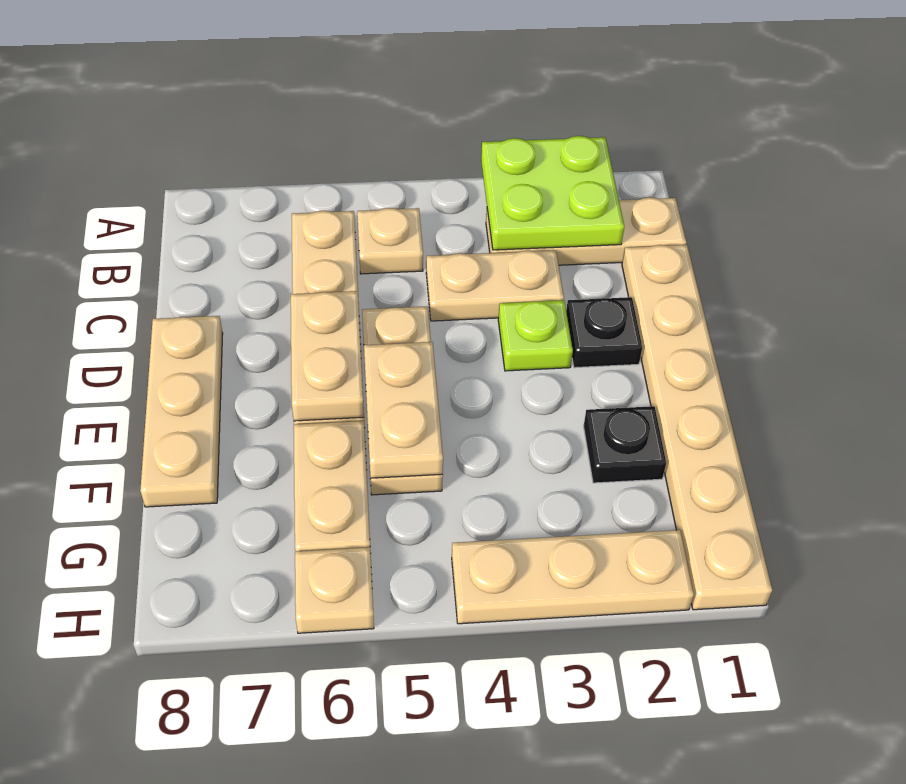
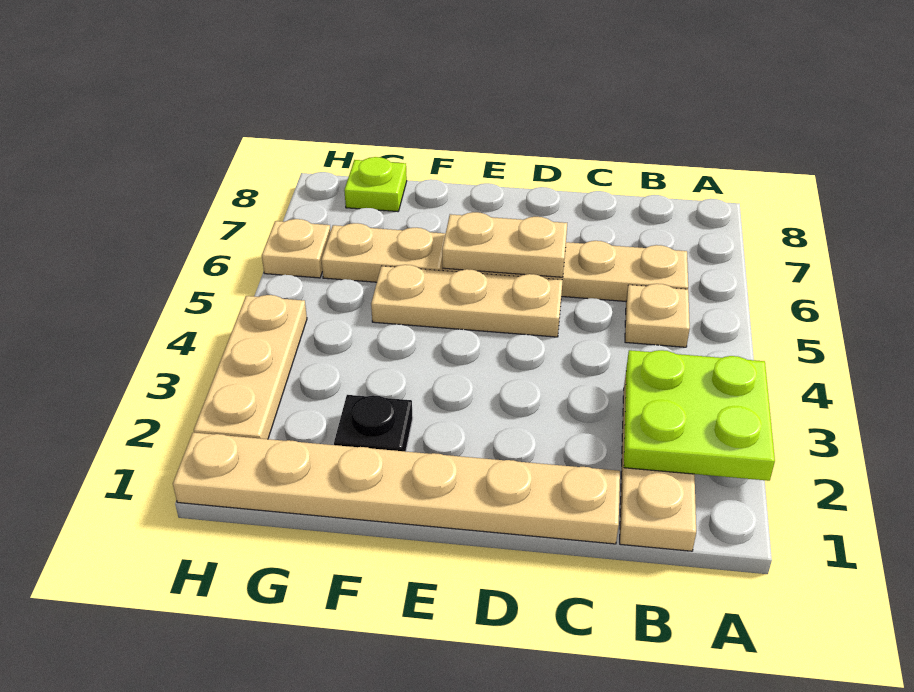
tan plate C3:C4 level 1 -> none
black plate D2 level 1 -> none
lime plate D3 level 1 -> lime plate G8 level 1
tan plate D8:F8 level 1 -> none
tan plate E5:F5 level 2 -> none

